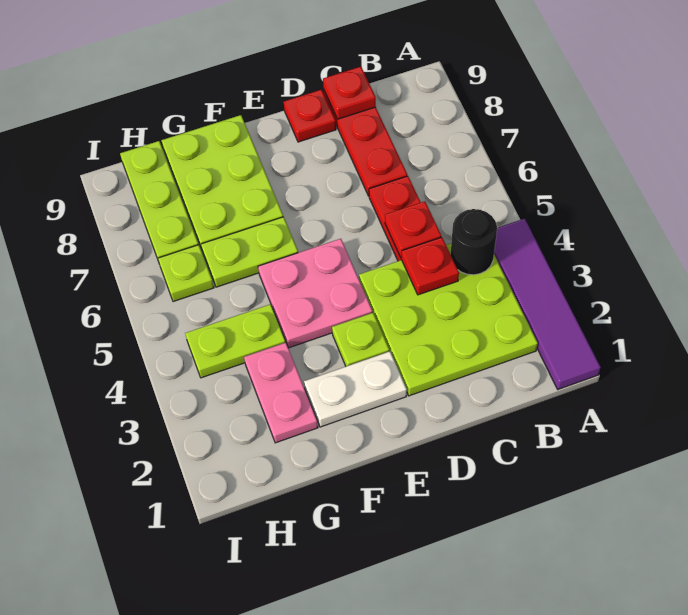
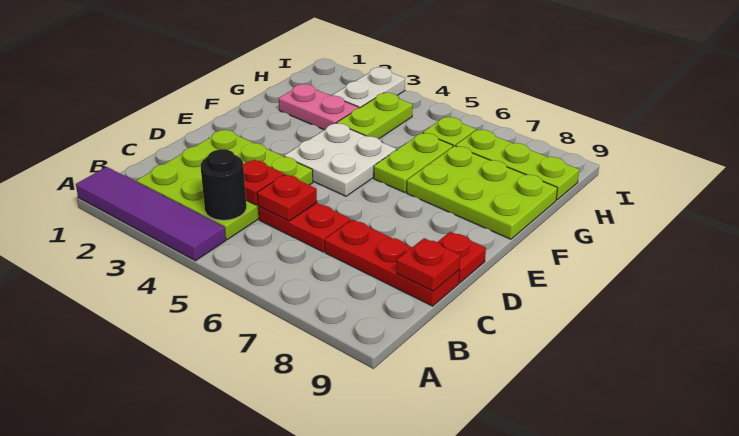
white plate E2:F2 level 1 -> white plate H3:I3 level 1
lime plate E3 level 1 -> none
pink plate E4:F5 level 1 -> white plate E4:F5 level 1

